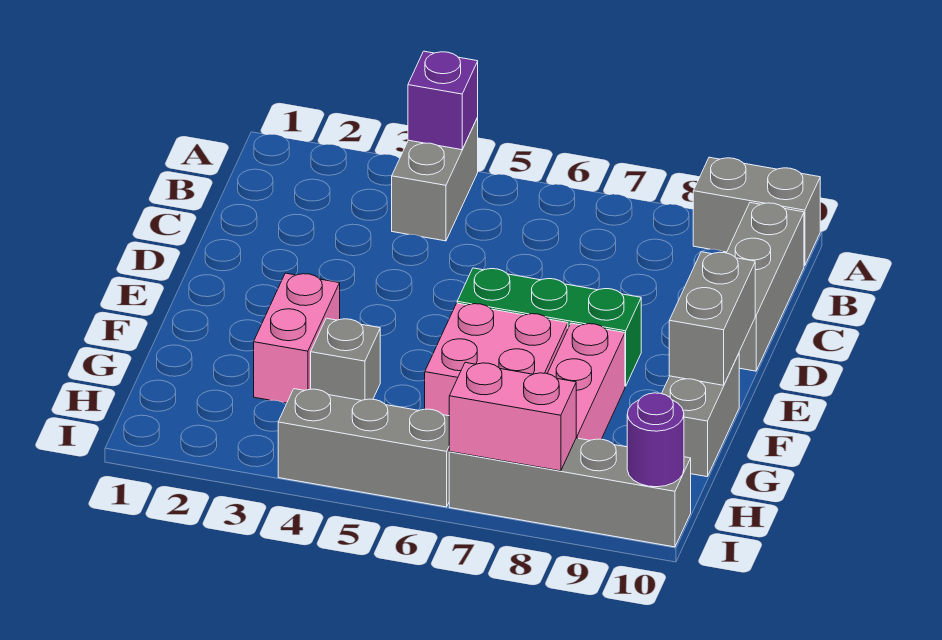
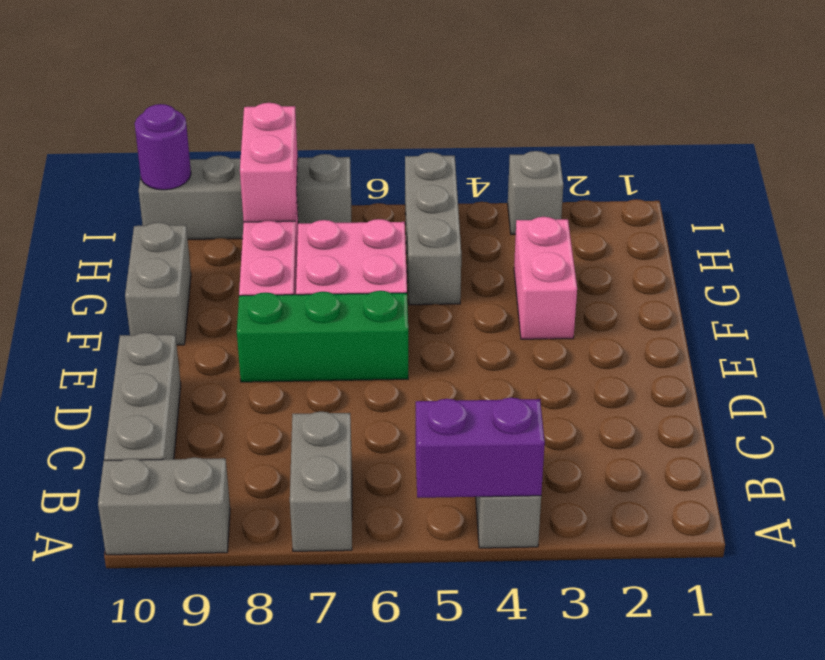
purple brick A4 level 2 -> purple brick A4:A5 level 2
grey brick E10:F10 level 2 -> grey brick A7:B7 level 1
grey brick G4 level 1 -> grey brick I3 level 1
grey brick I4:I6 level 1 -> grey brick G5:I5 level 1
pink brick I7:I8 level 2 -> pink brick H8:I8 level 2

